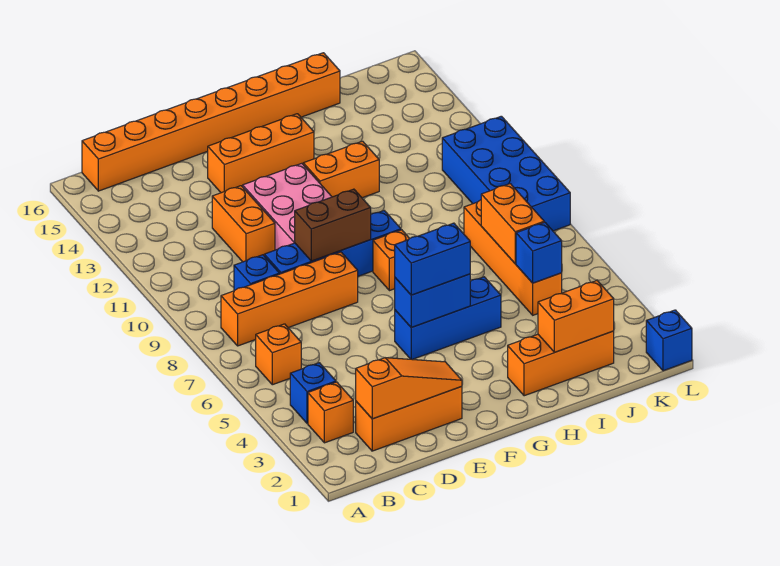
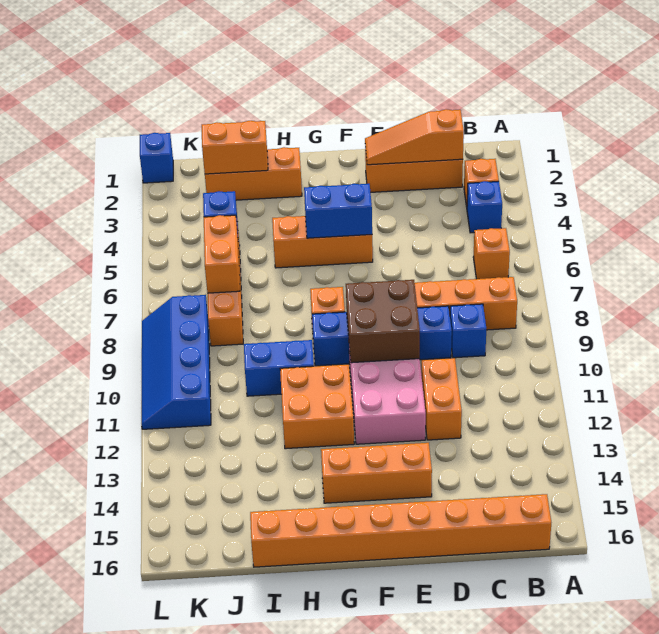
brown brick E9:F9 level 2 -> brown brick E9:F10 level 2
blue brick F5:H5 level 1 -> orange brick F5:H5 level 1
blue brick F5:G5 level 3 -> blue brick H10:I10 level 1
orange brick G12:H12 level 1 -> orange brick G11:H12 level 1
blue brick K8:L11 level 1 -> blue slope K8:L11 level 1 top K

